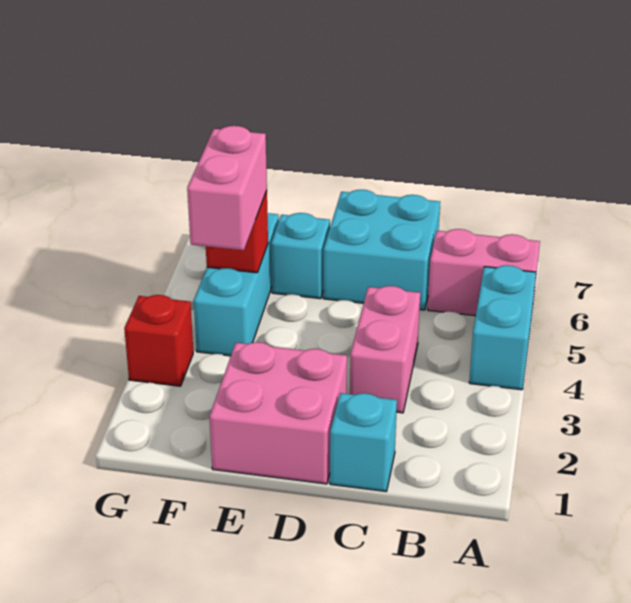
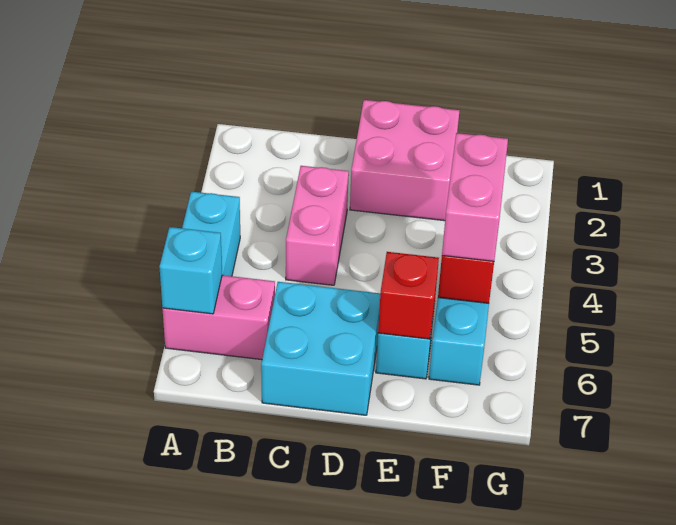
cyan brick C1 level 1 -> cyan brick A6 level 2
red brick G3 level 1 -> red brick E6 level 2

